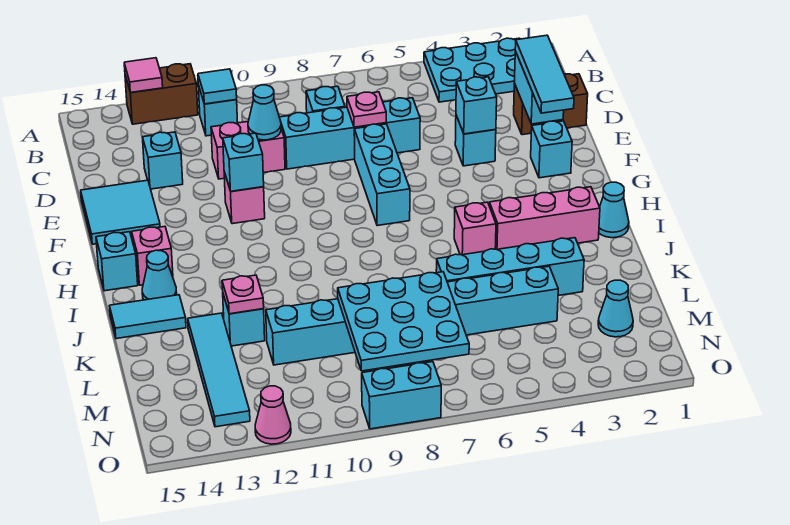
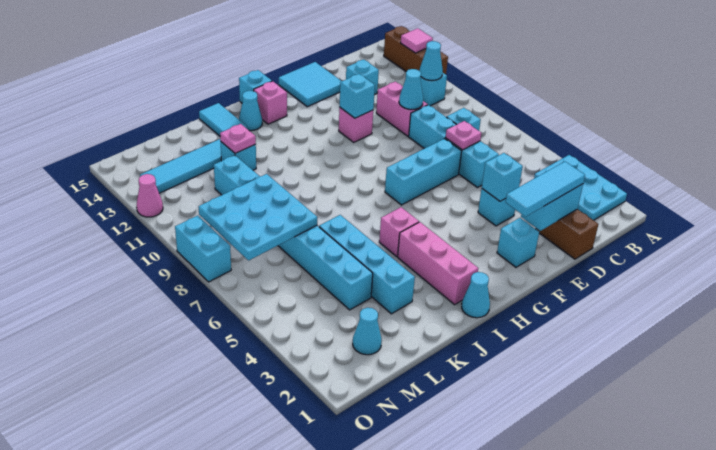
brown brick A12:A13 level 1 -> brown brick A12:A14 level 1
cyan tile B11 level 2 -> cyan cone B11 level 2

